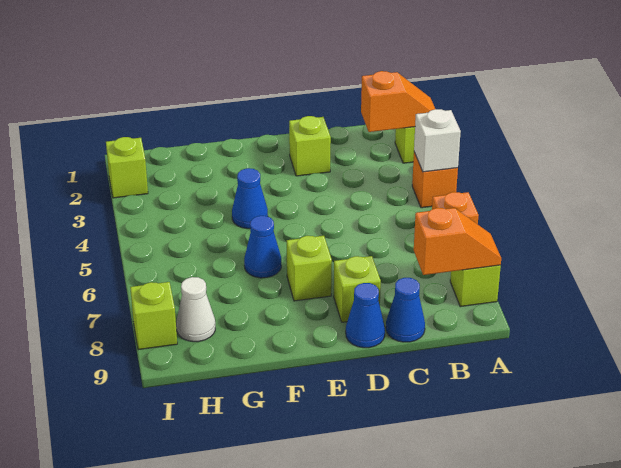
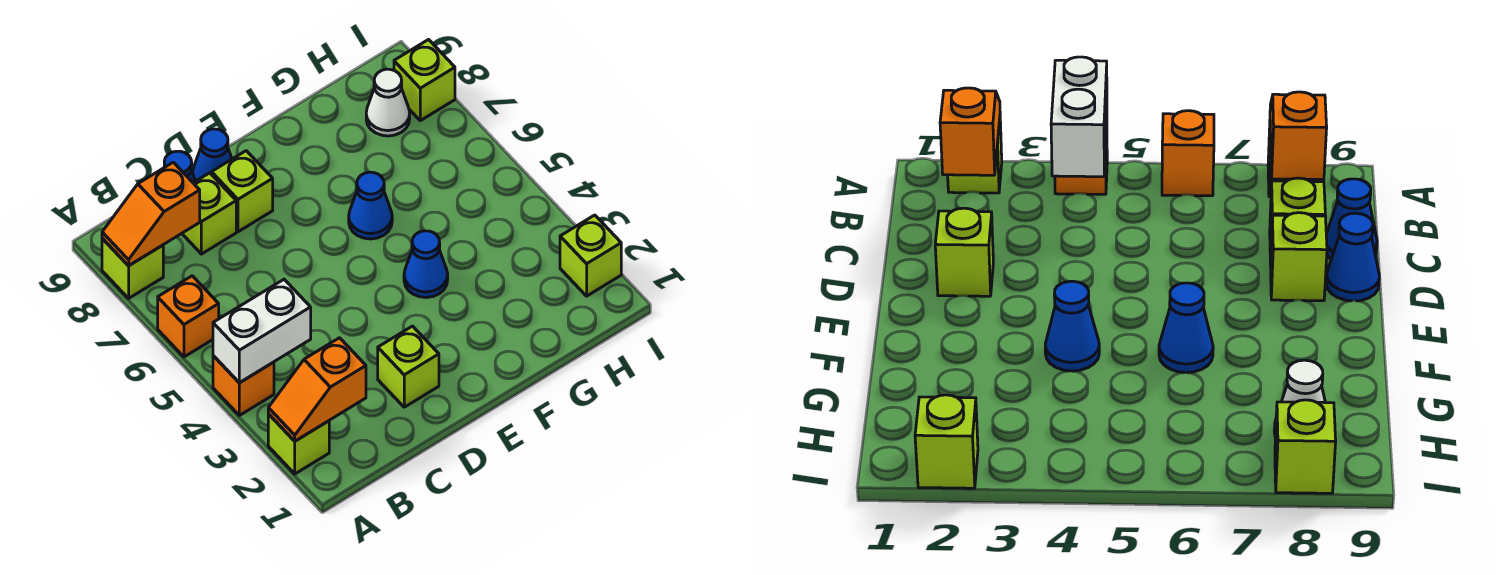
white brick A4 level 2 -> white brick A4:B4 level 2
lime brick E7 level 1 -> lime brick C8 level 1

